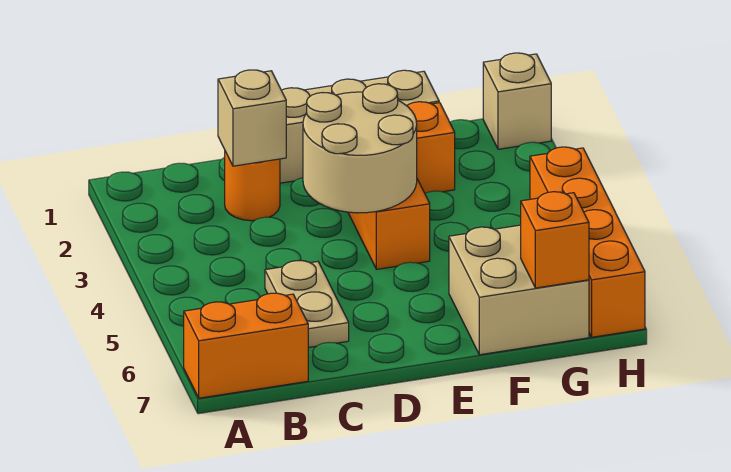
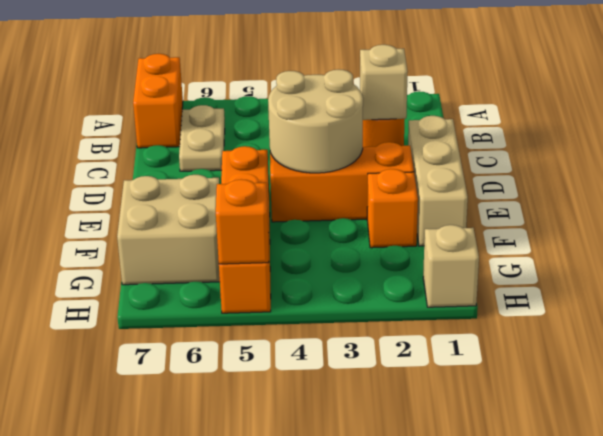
tan plate C5:C6 level 1 -> tan plate B6:C6 level 1
orange brick G7 level 2 -> orange brick H5 level 2
orange brick H4:H7 level 1 -> orange brick E5:H5 level 1

